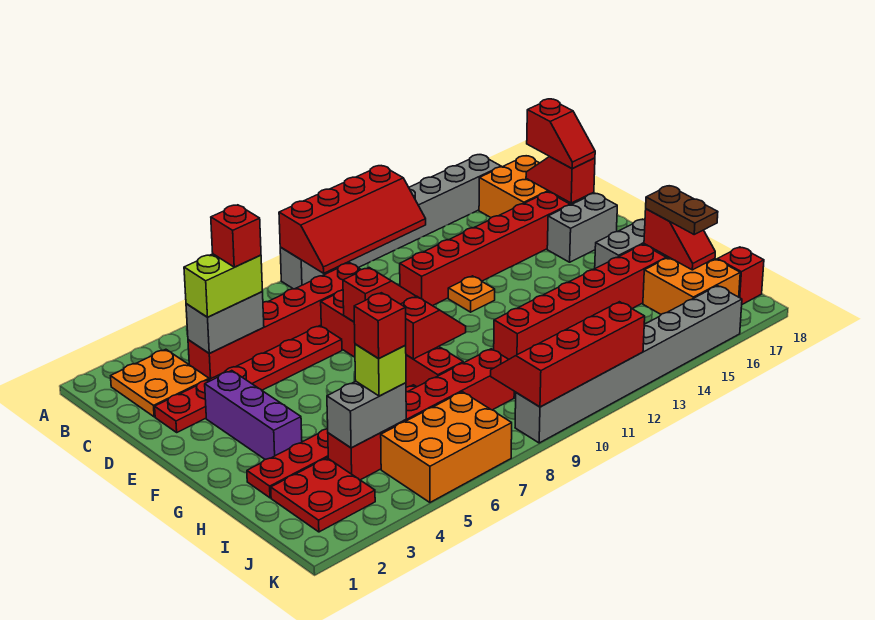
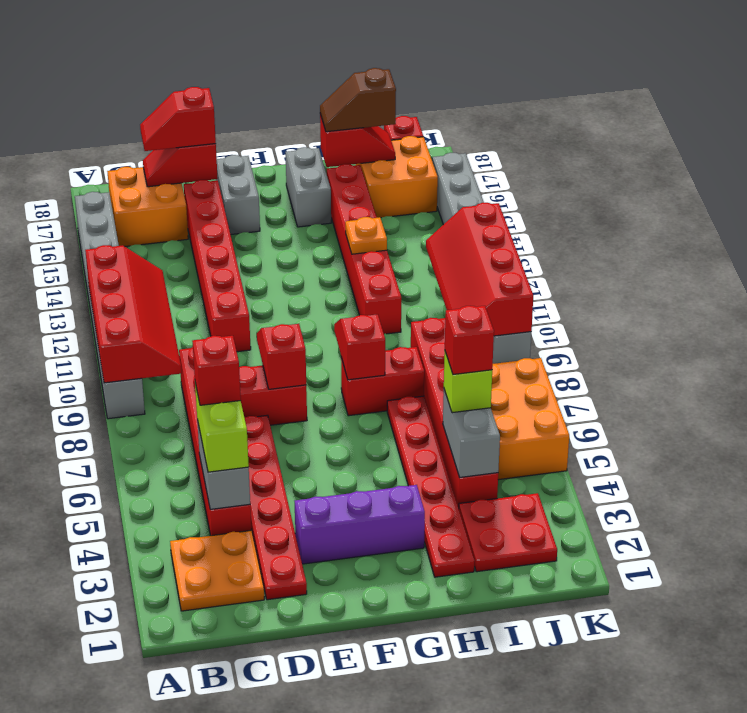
red slope C17:D17 level 3 top C -> red slope C17:D17 level 3 top D
orange plate E12 level 1 -> orange plate H13 level 2
brown plate H17:I17 level 3 -> brown slope H17:I17 level 3 top I

